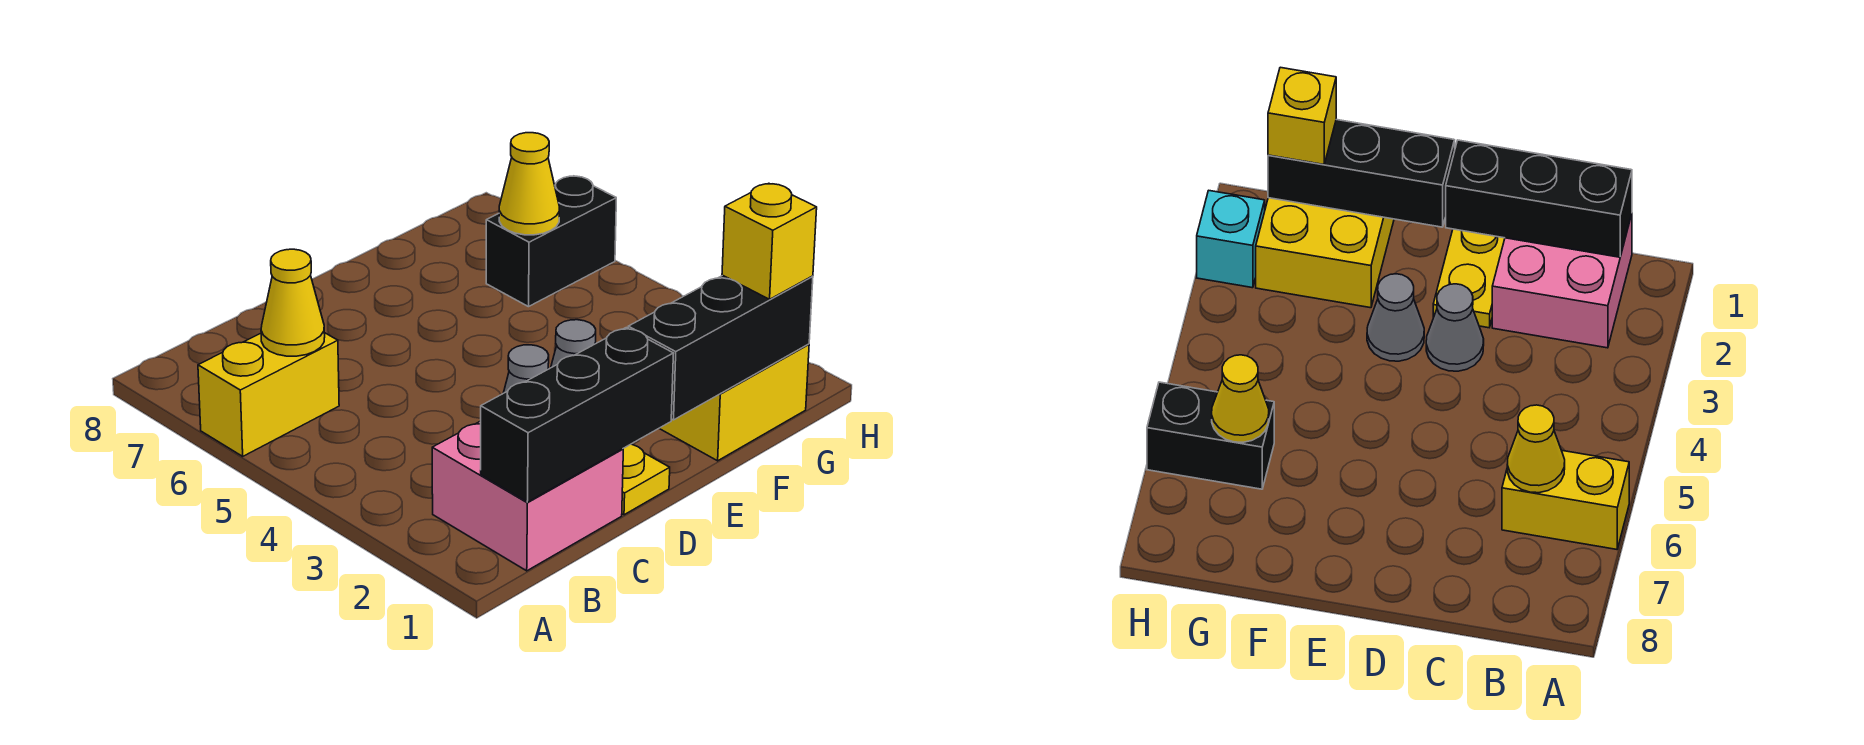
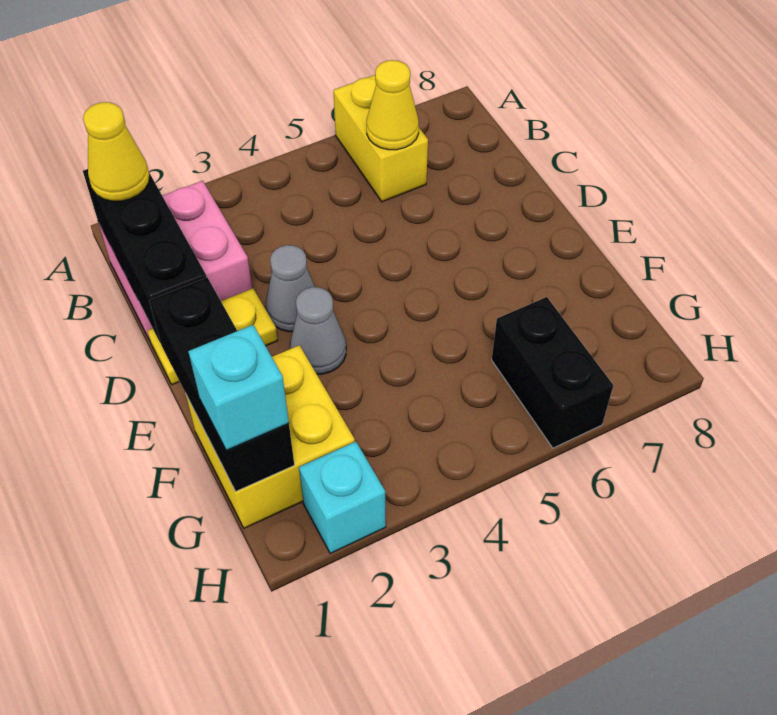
yellow brick G1 level 3 -> cyan brick G1 level 3
yellow cone G6 level 2 -> yellow cone B1 level 3

